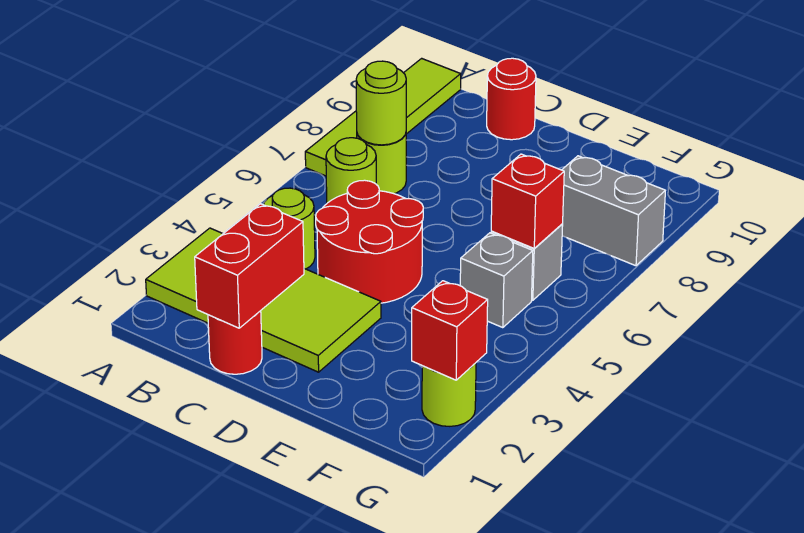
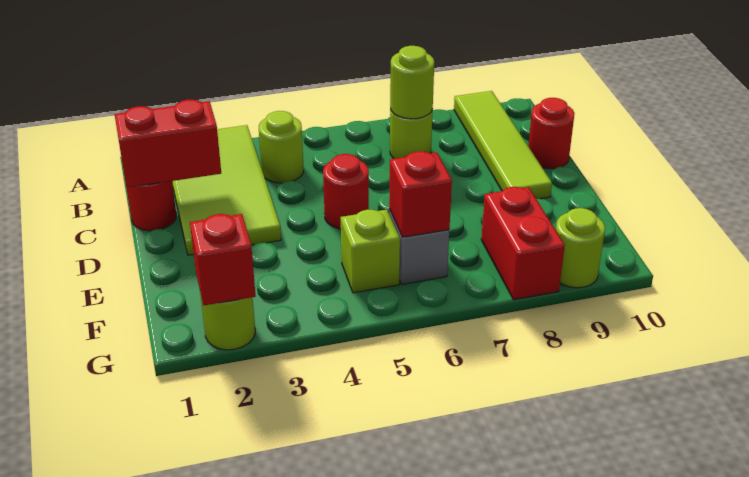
lime tile A7:A10 level 1 -> lime tile A9:D9 level 1
lime round brick B6 level 1 -> lime round brick G9 level 1
red round brick C4:D5 level 1 -> red round brick D5 level 1
grey brick F5 level 1 -> lime brick F5 level 1
grey brick F8:G8 level 1 -> red brick F8:G8 level 1

